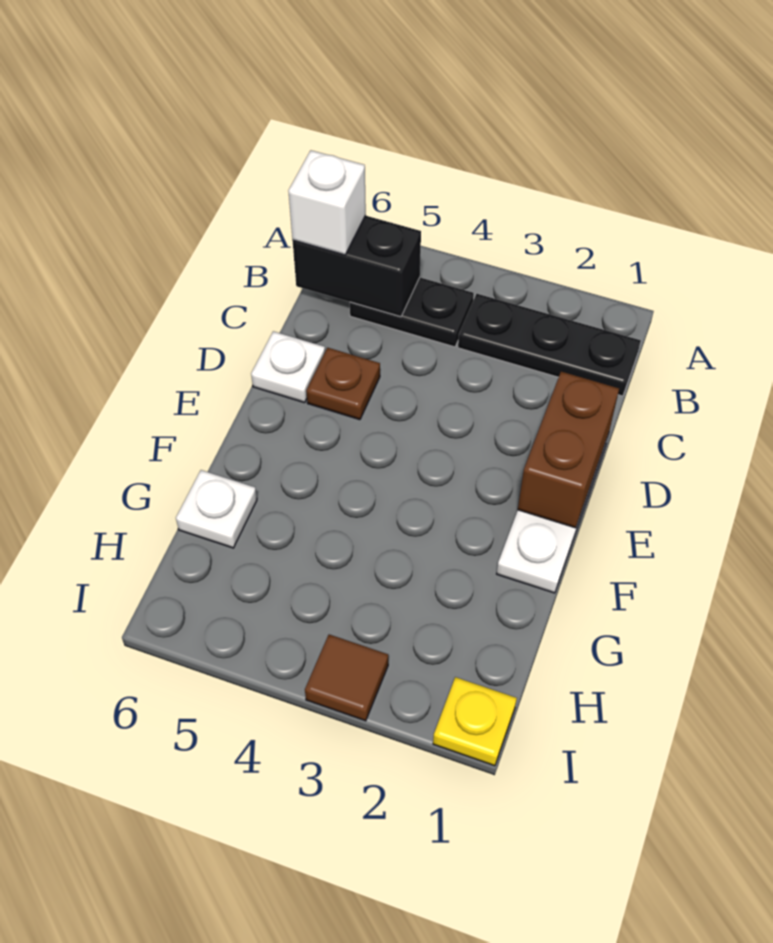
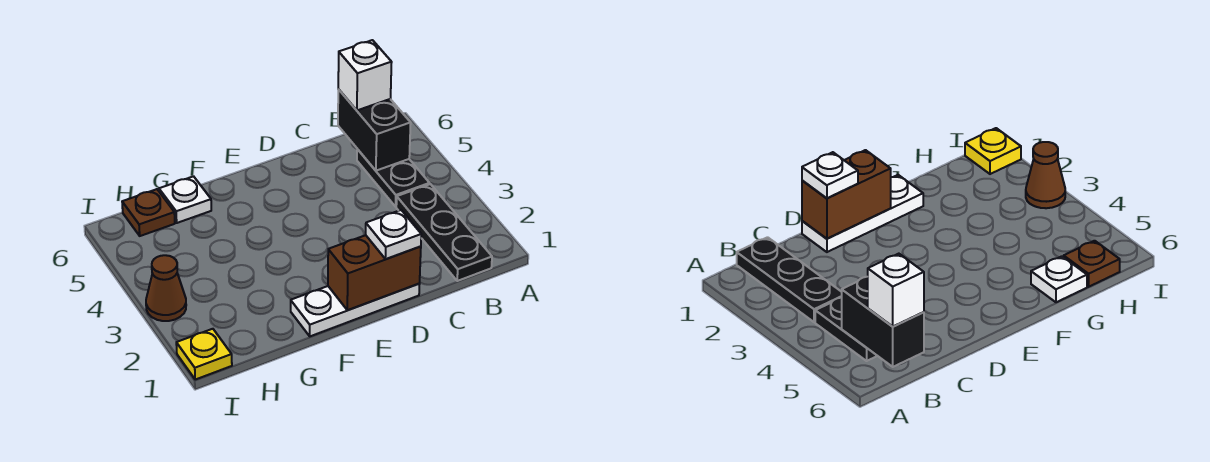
brown plate D5 level 1 -> brown plate H6 level 1
white plate D6 level 1 -> white plate D1 level 3
brown tile I3 level 1 -> brown cone I3 level 1

